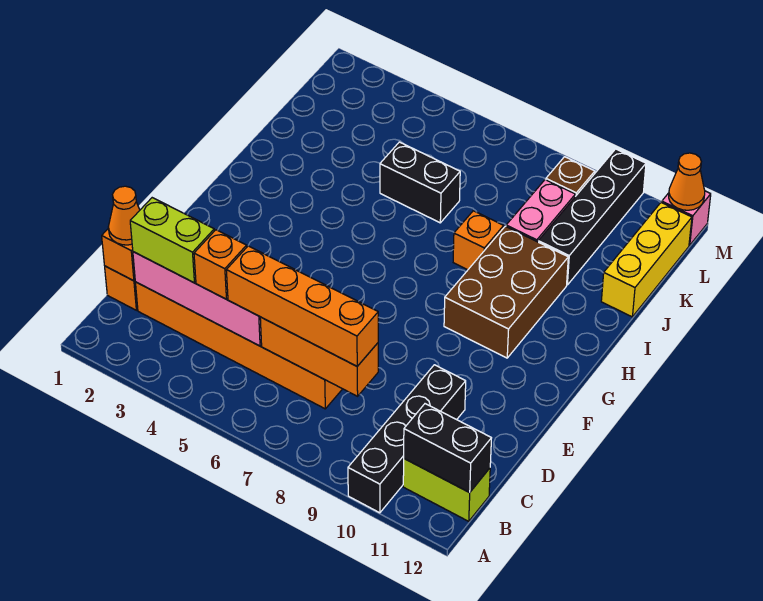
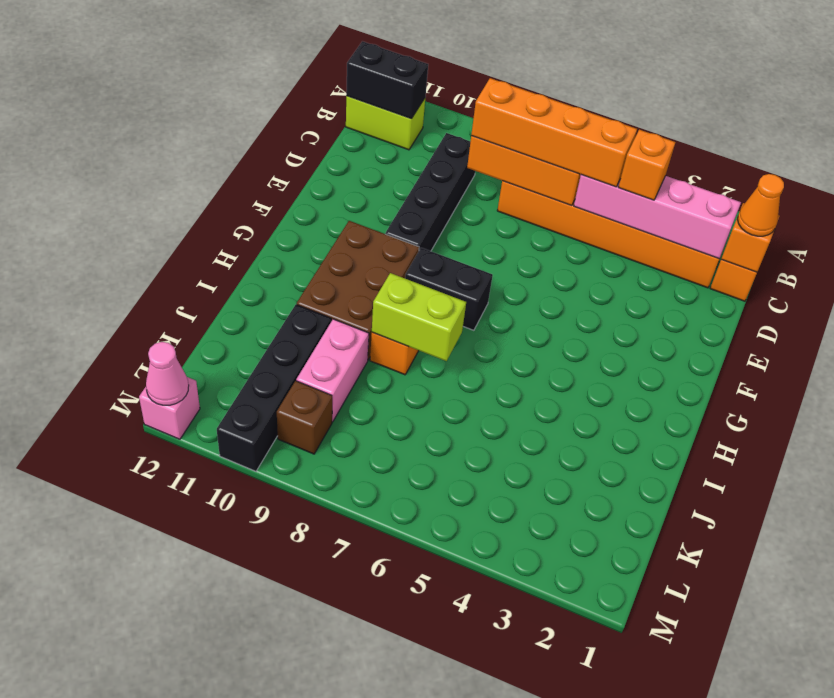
black brick A10:D10 level 1 -> black brick C9:F9 level 1
lime brick C2:C3 level 3 -> lime brick I7:I8 level 2
black brick J5:J6 level 1 -> black brick G7:G8 level 1
yellow brick J12:L12 level 1 -> none
orange cone M12 level 2 -> pink cone M12 level 2

